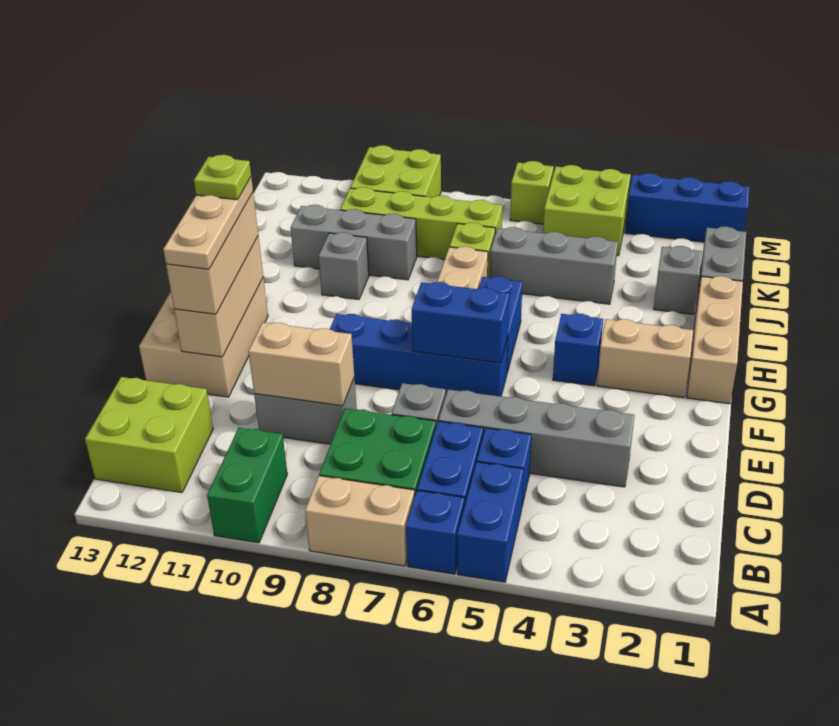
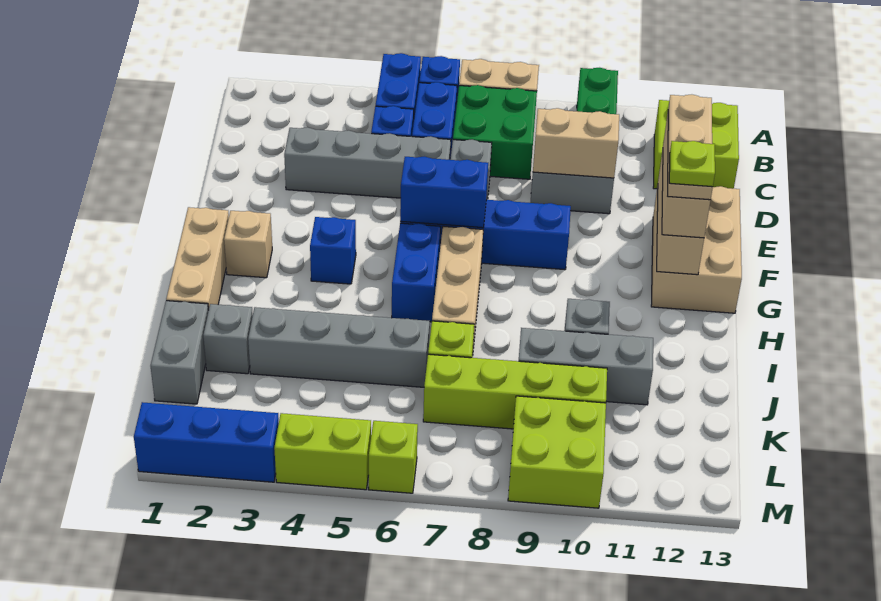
tan brick G2:G3 level 1 -> tan brick G2 level 1
grey brick J4:J6 level 1 -> grey brick J3:J6 level 1
lime brick L4:M5 level 1 -> lime brick M4:M5 level 1

